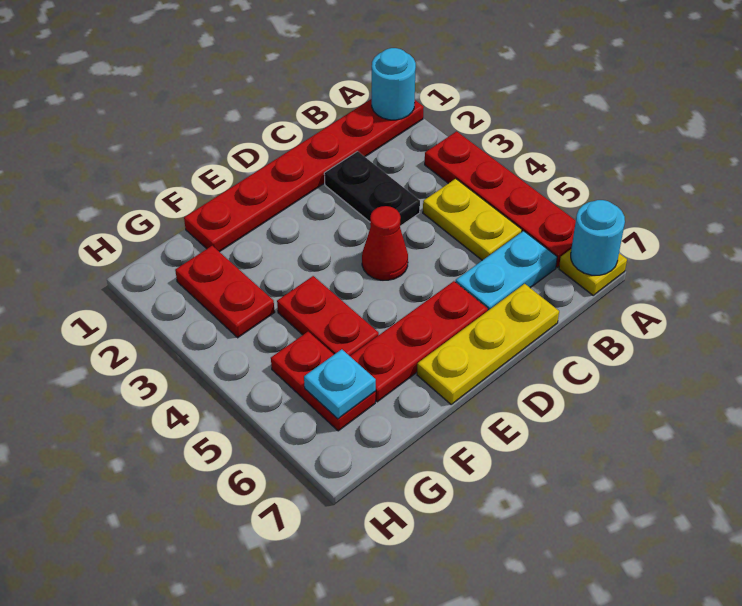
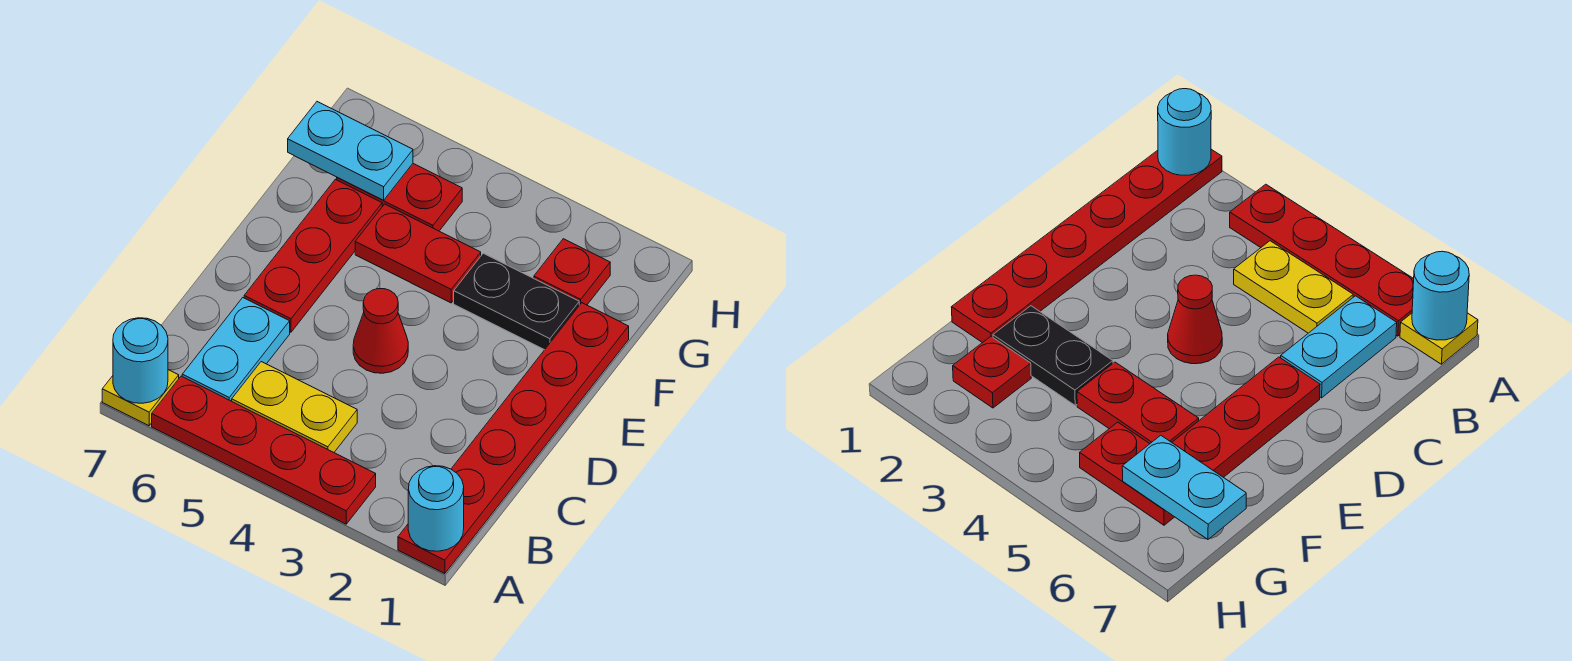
black plate C2:C3 level 1 -> black plate F2:F3 level 1
yellow plate C7:E7 level 1 -> none
red plate G2:G3 level 1 -> red plate G2 level 1
cyan plate G6 level 2 -> cyan plate G6:G7 level 2

